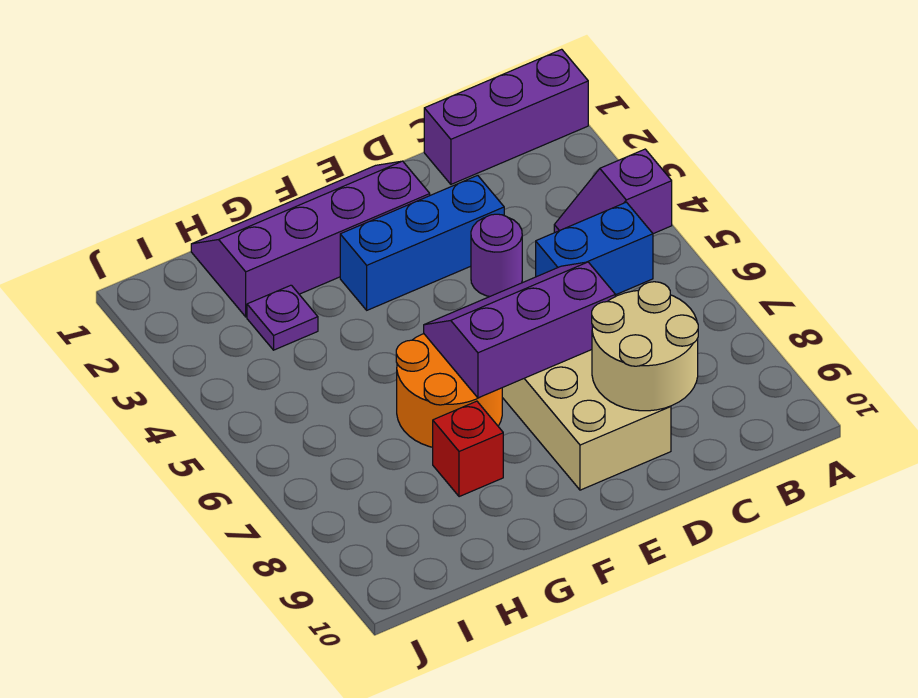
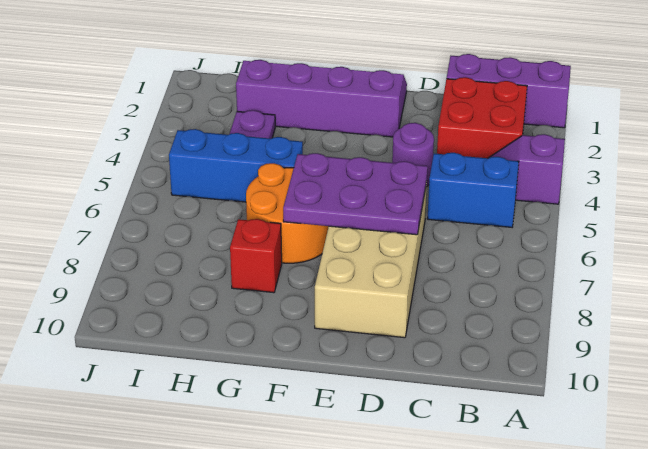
none -> red brick B2:C3 level 1
tan round brick C8:D9 level 2 -> none
blue brick D3:F3 level 1 -> blue brick G5:I5 level 1
purple slope D6:F7 level 2 top 7 -> purple plate D6:F7 level 2

